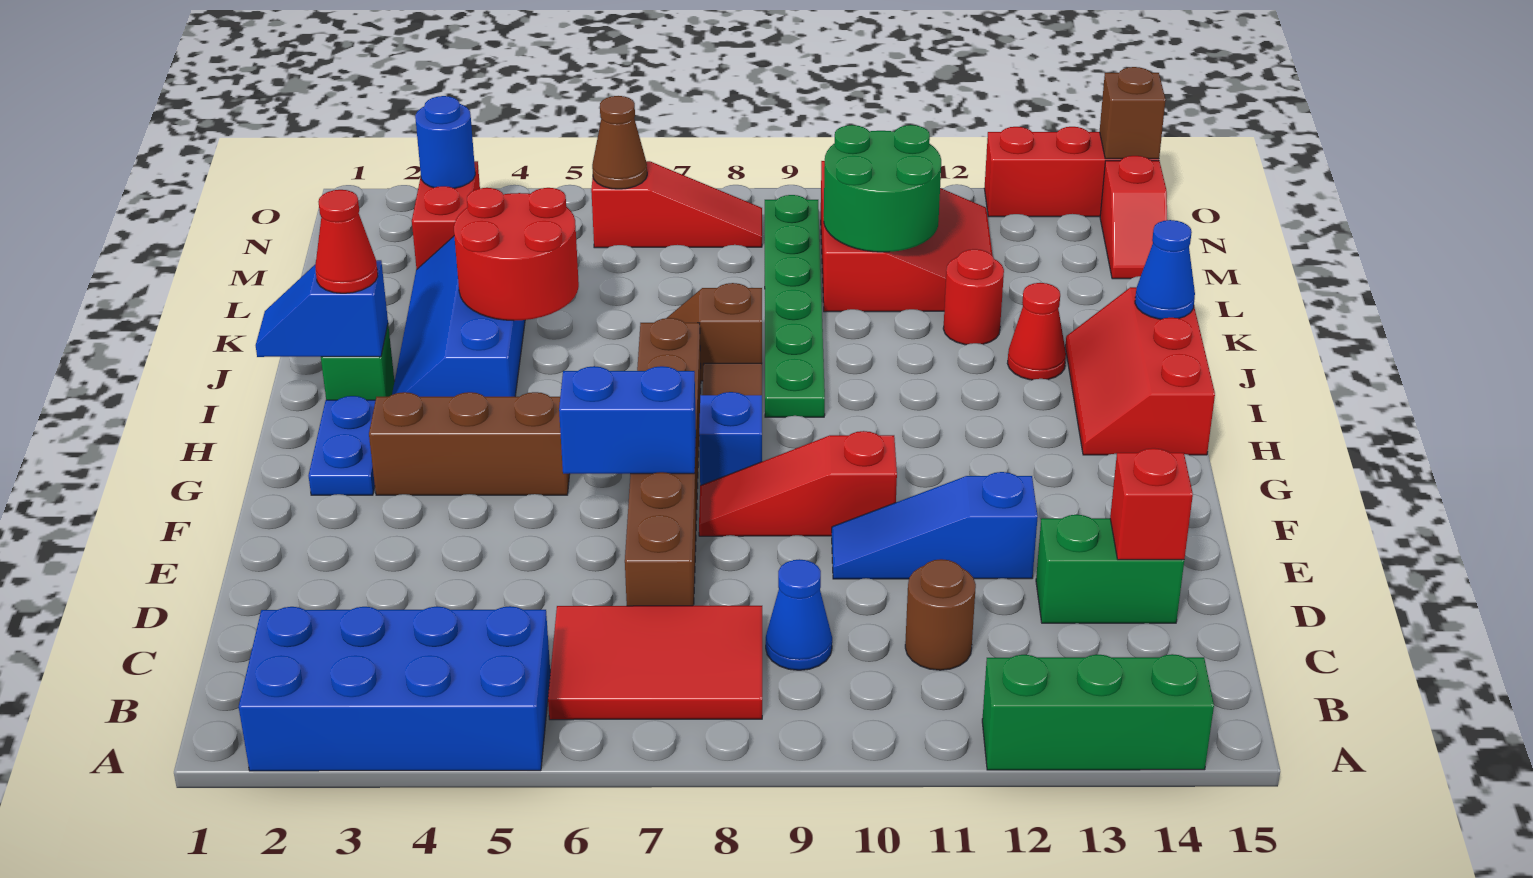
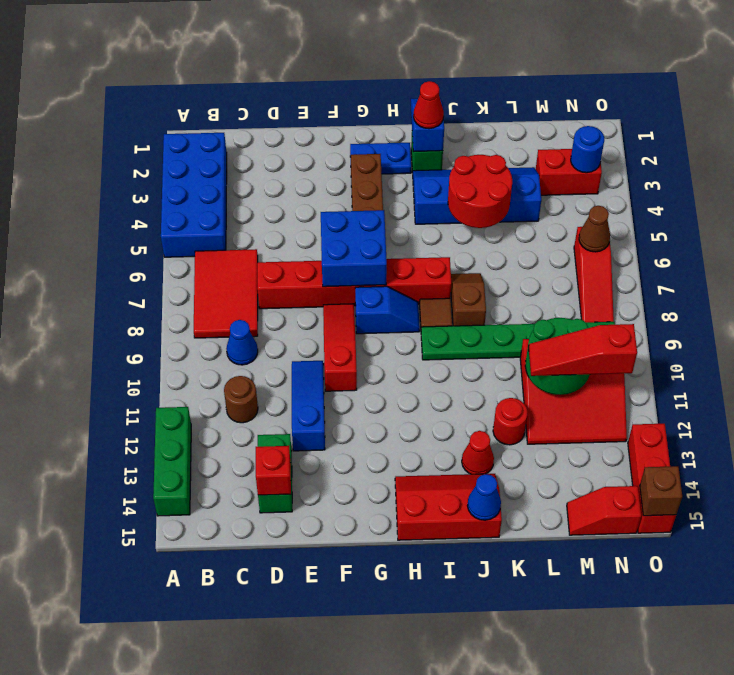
brown brick D7:I7 level 1 -> red brick D7:I7 level 1
blue brick F6:F7 level 2 -> blue brick F6:G7 level 2
none -> red slope L11:N11 level 3 top N

